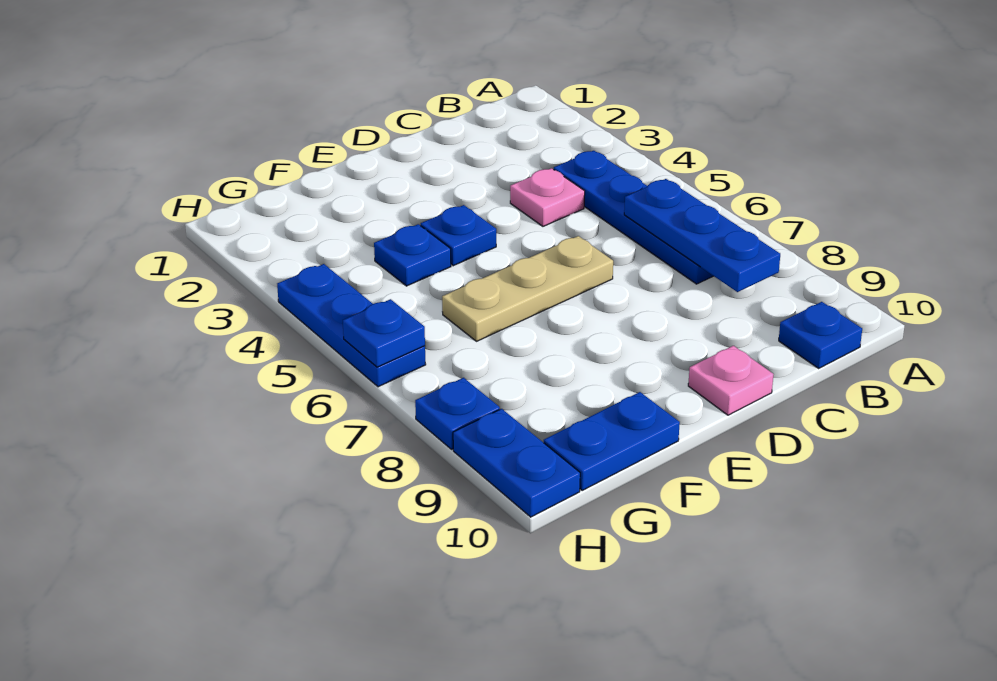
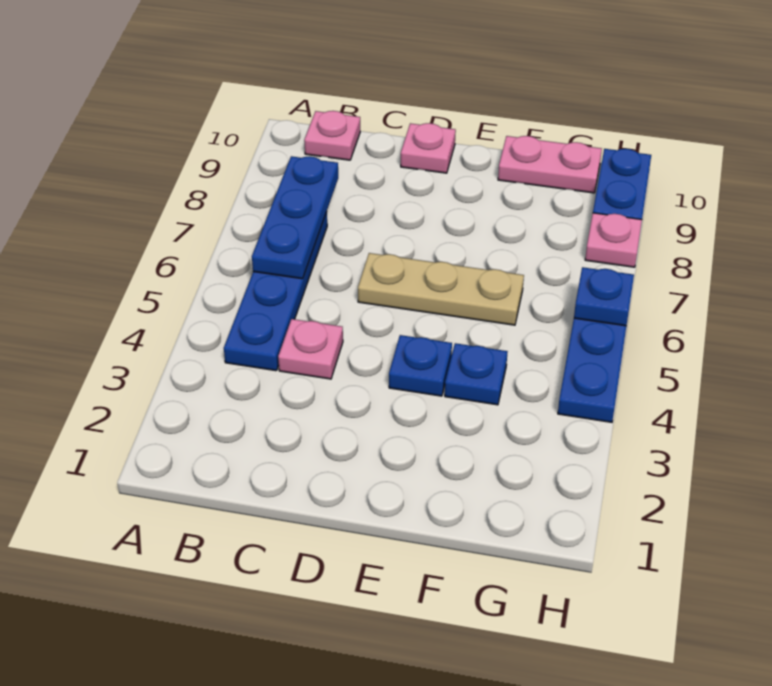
blue plate B10 level 1 -> pink plate B10 level 1
blue plate F10:G10 level 1 -> pink plate F10:G10 level 1
blue plate H8 level 1 -> pink plate H8 level 1

